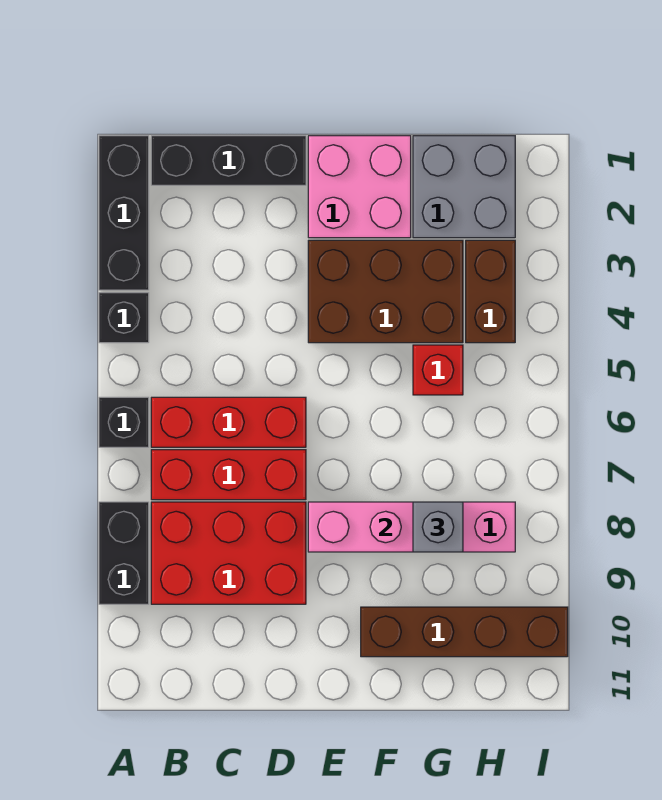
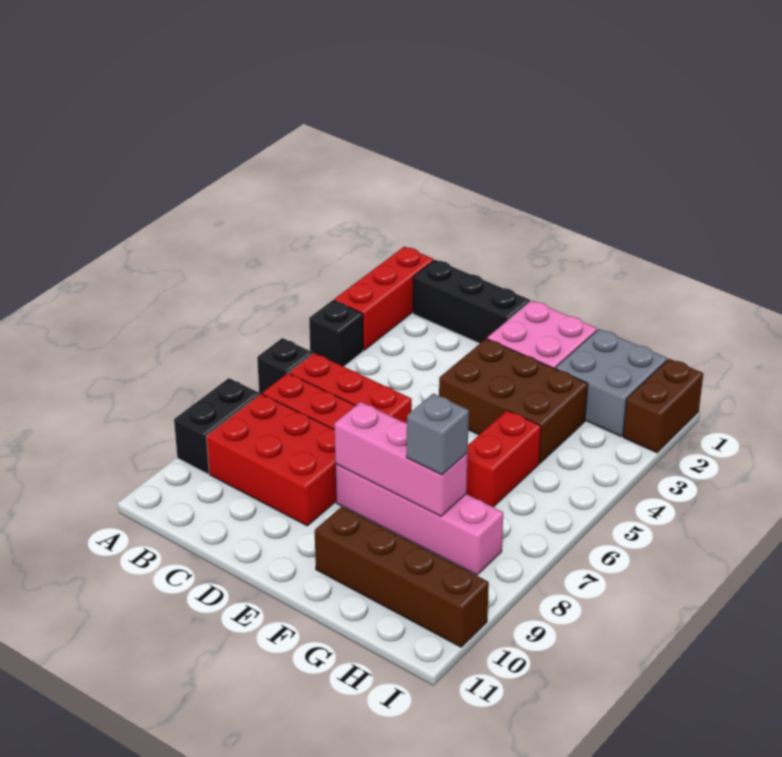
black brick A1:A3 level 1 -> red brick A1:A3 level 1
red brick G5 level 1 -> red brick G5:G6 level 1
brown brick H3:H4 level 1 -> brown brick I1:I2 level 1

